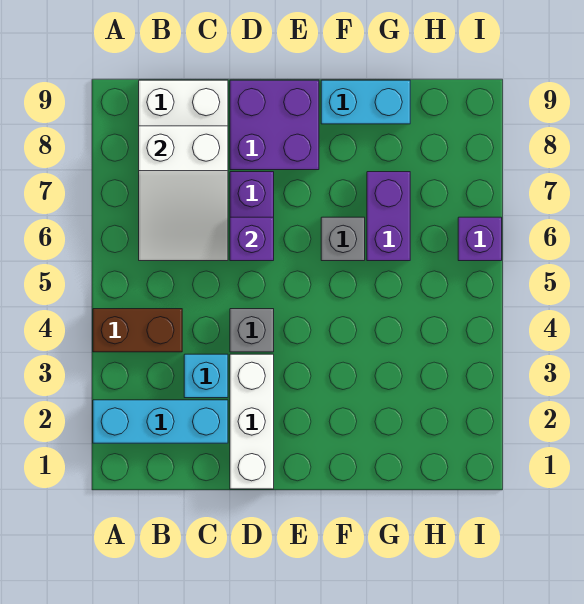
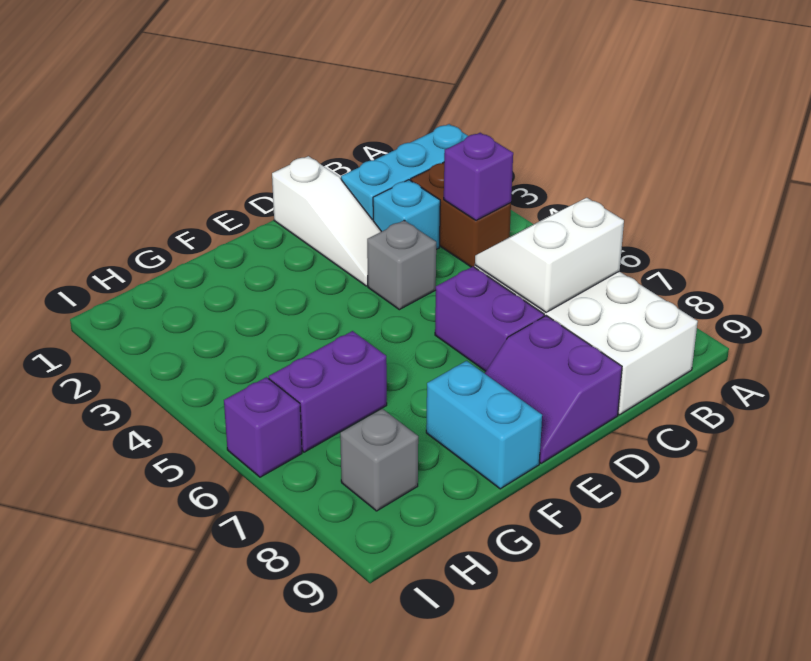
brown brick A4:B4 level 1 -> brown brick B3:B4 level 1
white slope B6:C8 level 2 top 8 -> white slope B6:C7 level 2 top 7
white brick D1:D3 level 1 -> white slope D1:D3 level 1 top 1
purple brick D6 level 2 -> purple brick B4 level 2
purple brick D8:E9 level 1 -> purple slope D8:E9 level 1 top D
grey brick F6 level 1 -> grey brick H8 level 1
cyan brick F9:G9 level 1 -> cyan brick F8:F9 level 1
purple brick G6:G7 level 1 -> purple brick G6:H6 level 1

